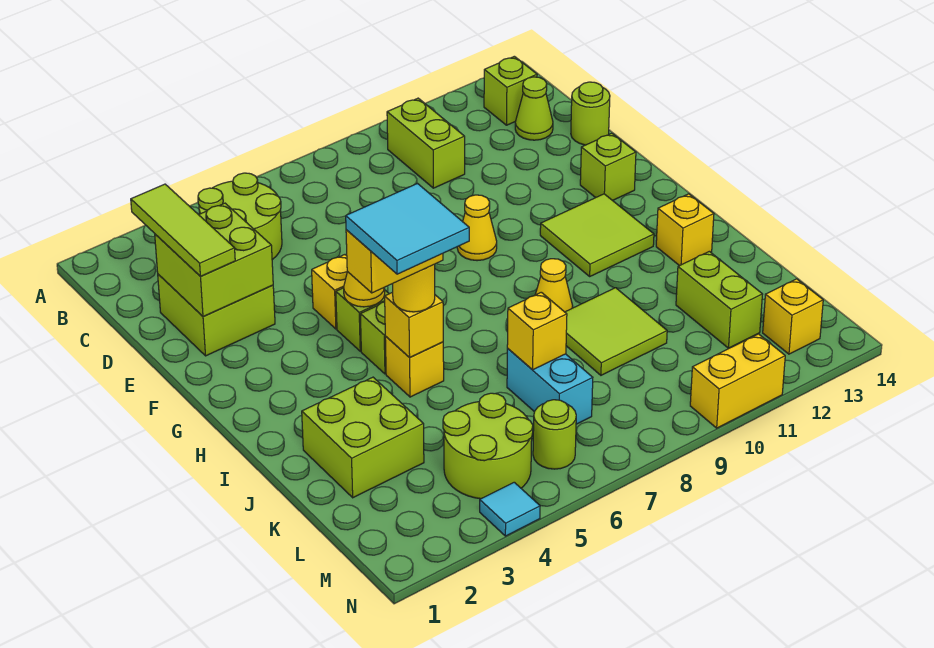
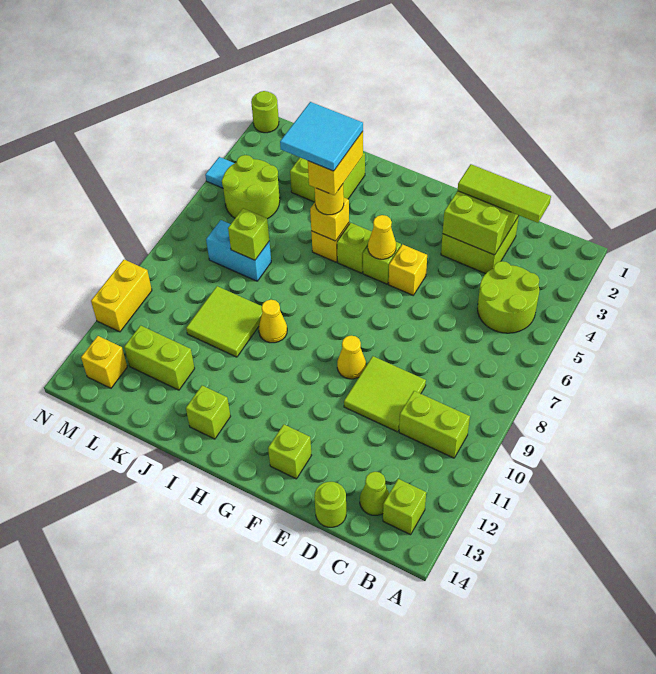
lime tile G11:H12 level 1 -> lime tile D9:E10 level 1
yellow brick I13 level 1 -> lime brick I13 level 1
yellow brick K7 level 2 -> lime brick K7 level 2
lime round brick M6 level 1 -> lime round brick N1 level 1

